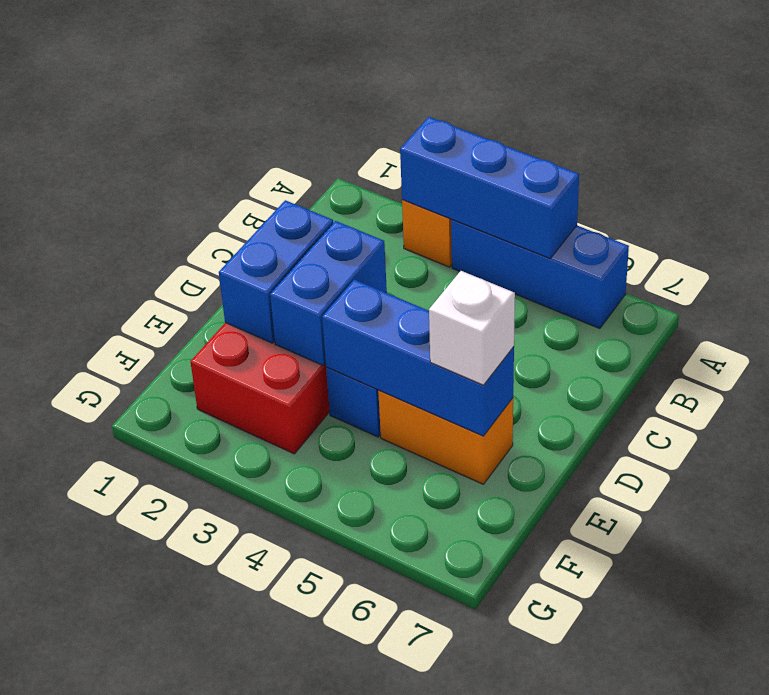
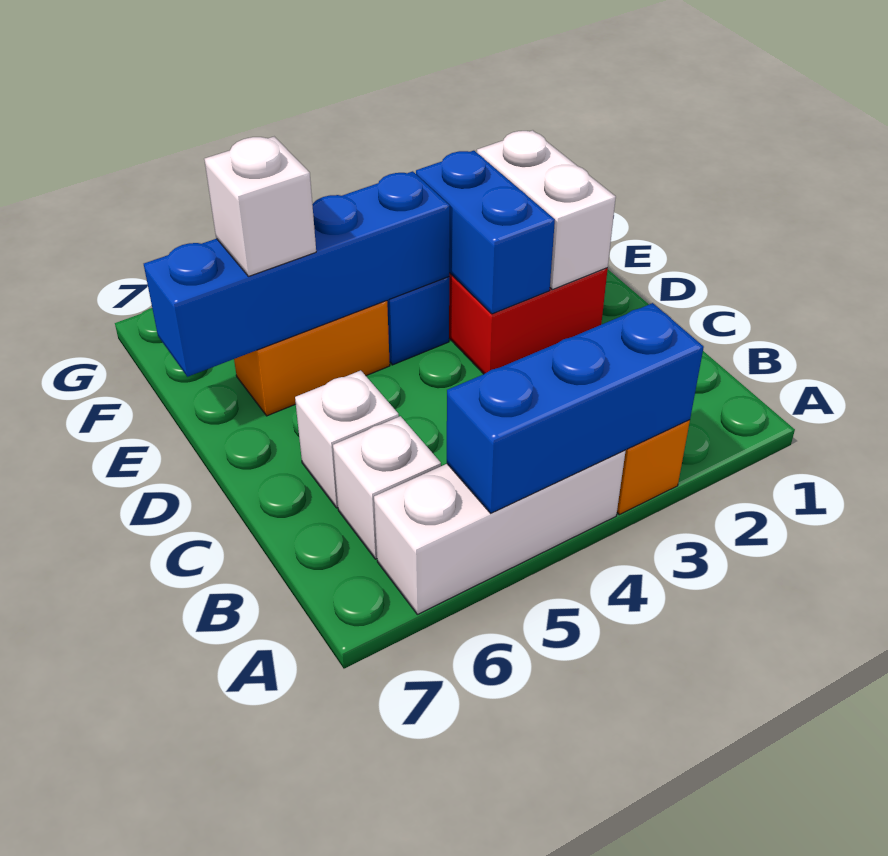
blue brick A4:A6 level 1 -> white brick A4:A6 level 1
none -> white brick B6 level 1
none -> white brick C6 level 1
blue brick D2:E2 level 2 -> white brick D2:E2 level 2
blue brick E4:E6 level 2 -> blue brick E4:E7 level 2

